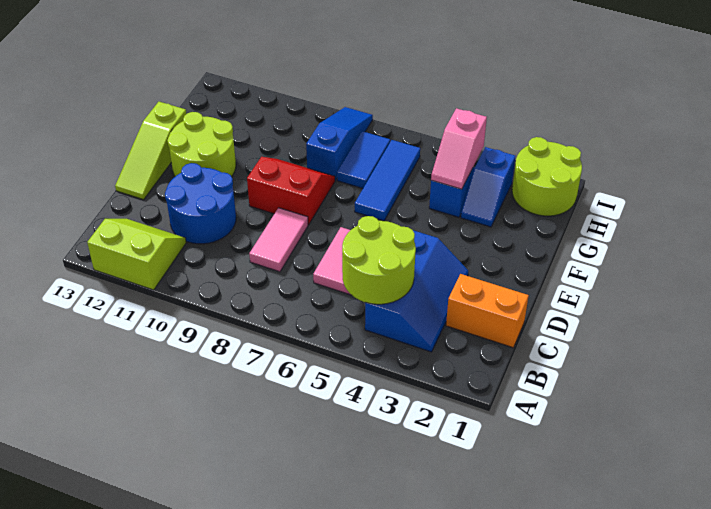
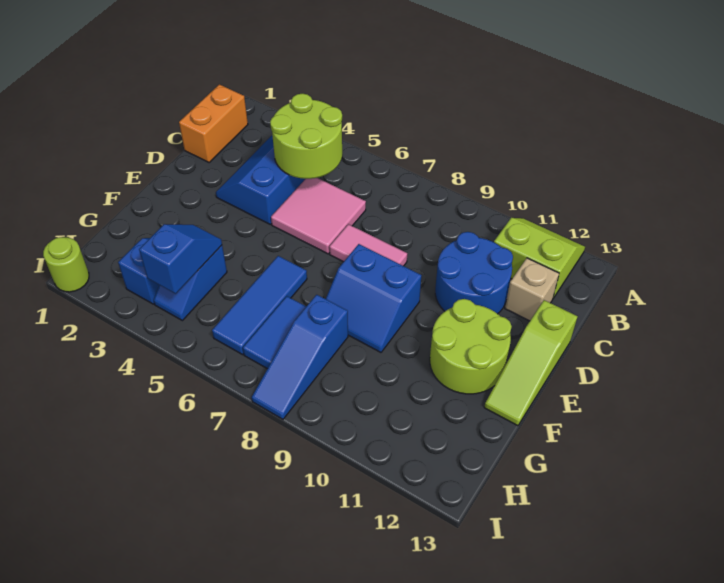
lime slope A11:B12 level 1 top A -> lime slope A11:B12 level 1 top B
orange brick C1:C2 level 1 -> orange brick B1:C1 level 1
pink tile C8:D8 level 1 -> pink tile D7:D8 level 1
none -> tan brick C12 level 1
lime slope D13:F13 level 1 top F -> lime slope D13:F13 level 1 top D
red slope E8:F9 level 1 top E -> blue slope E8:F9 level 1 top E
pink slope G4:H4 level 2 top H -> blue slope G4:H4 level 2 top H
lime round brick H1:I2 level 1 -> lime round brick I1 level 1

